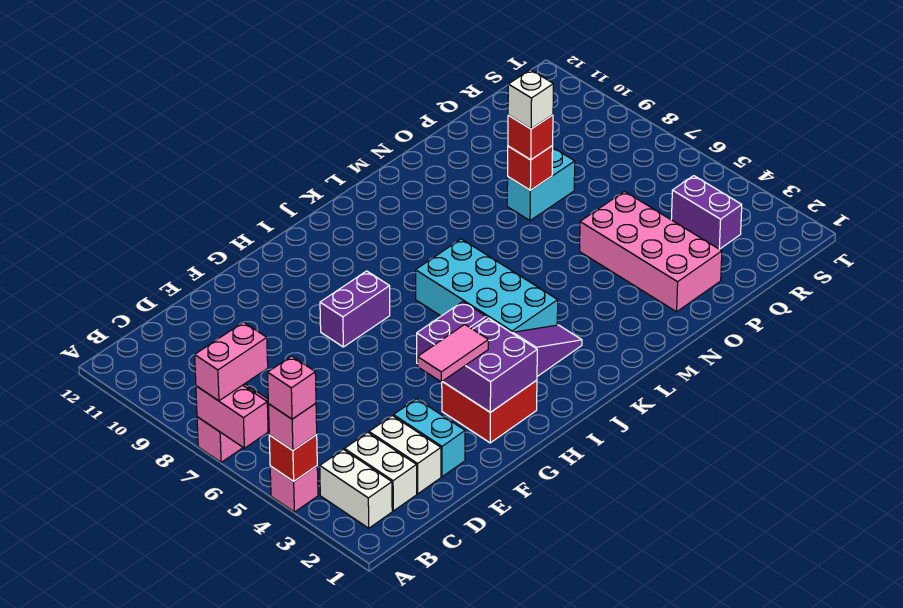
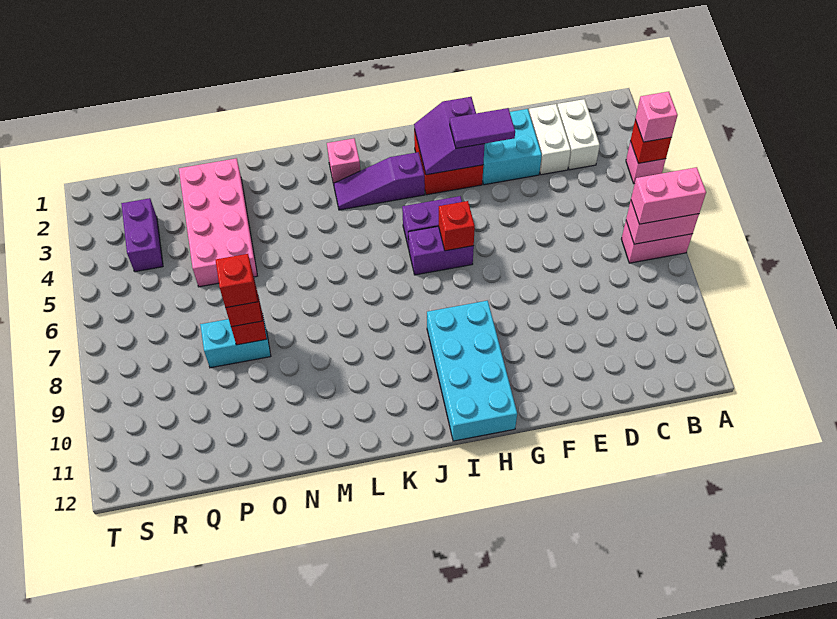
pink brick A4 level 4 -> pink brick K2 level 1
pink brick A6:A7 level 2 -> pink brick A7:B7 level 2
white brick B2:B3 level 1 -> none
cyan brick E2:E3 level 1 -> cyan brick E2:F3 level 1
pink tile F3:G3 level 3 -> purple tile F3:G3 level 3
purple brick G2:H3 level 2 -> purple slope G2:H3 level 2 top G
purple brick G8:H8 level 1 -> purple brick H6:I6 level 1
none -> red brick H6 level 2
cyan brick J4:K7 level 1 -> cyan brick H9:I12 level 1
white brick O8 level 4 -> red brick O8 level 4

